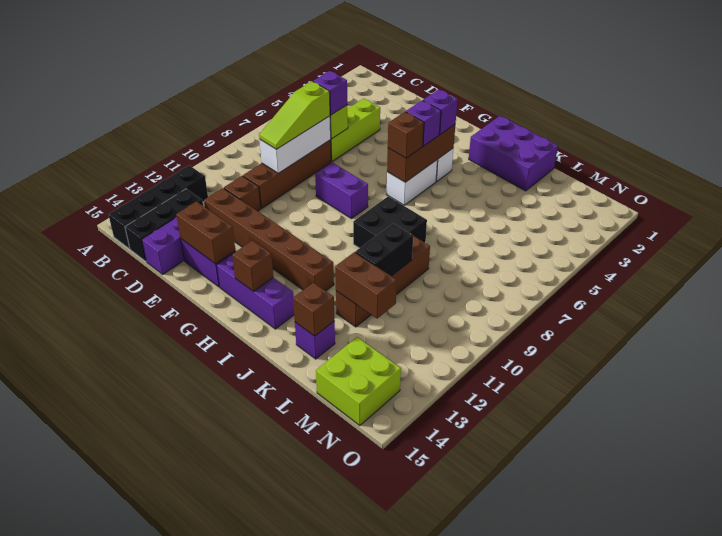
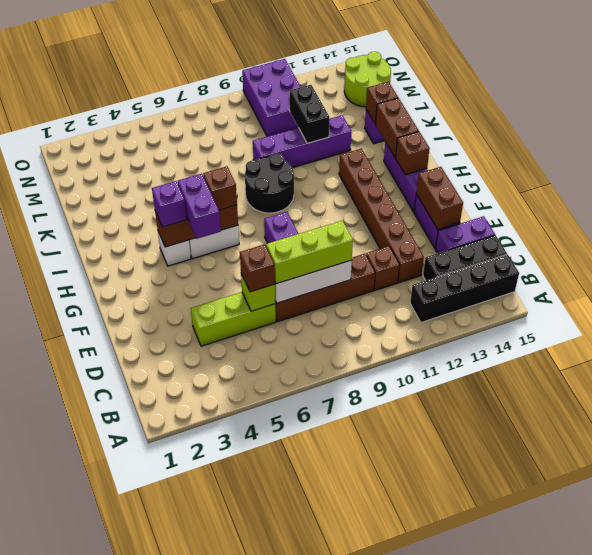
purple brick D6 level 3 -> brown brick D6 level 3
lime slope D7:D9 level 3 top 7 -> lime brick D7:D9 level 3
purple brick H5 level 3 -> purple brick G5:H5 level 3
purple brick I1:K2 level 1 -> purple brick M10:O11 level 1
black brick I8:J9 level 1 -> black round brick I8:J9 level 1
brown brick K9:K12 level 1 -> purple brick K9:K12 level 1
black brick K10:K11 level 2 -> black brick K11:L11 level 2
brown brick K12:L12 level 2 -> brown brick I14:J14 level 2
lime brick M14:N15 level 1 -> lime round brick M14:N15 level 1

